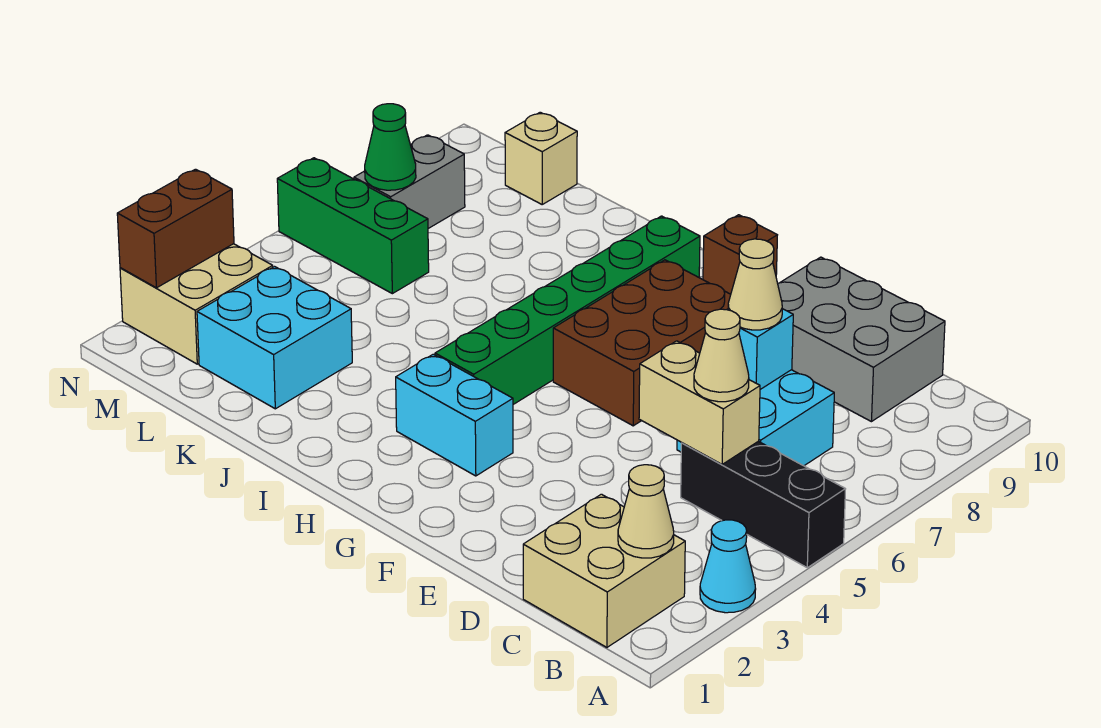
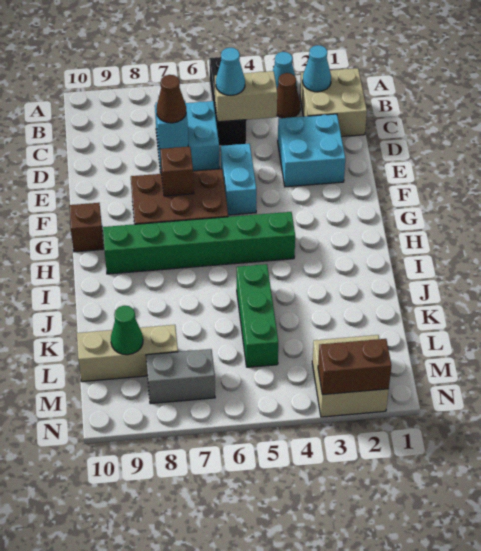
tan cone B2 level 2 -> cyan cone B2 level 2
none -> brown cone B3 level 1
tan brick C5:D5 level 2 -> tan brick C4:C5 level 2
tan cone C5 level 3 -> cyan cone C5 level 3
grey brick C9:E10 level 1 -> none
tan cone D7 level 3 -> brown cone D7 level 3
none -> brown brick F7 level 2
cyan brick G3:H3 level 1 -> cyan brick E5:F5 level 1
cyan brick K2:L3 level 1 -> cyan brick D2:E3 level 1
green brick L6:N6 level 1 -> green brick J5:L5 level 1
tan brick L10 level 1 -> tan brick L8:L10 level 1
green cone M7 level 2 -> green cone L9 level 2

